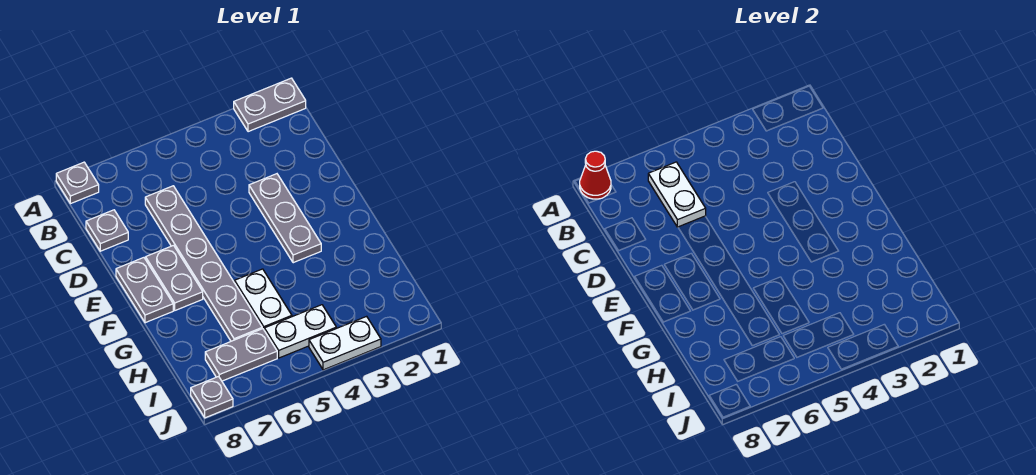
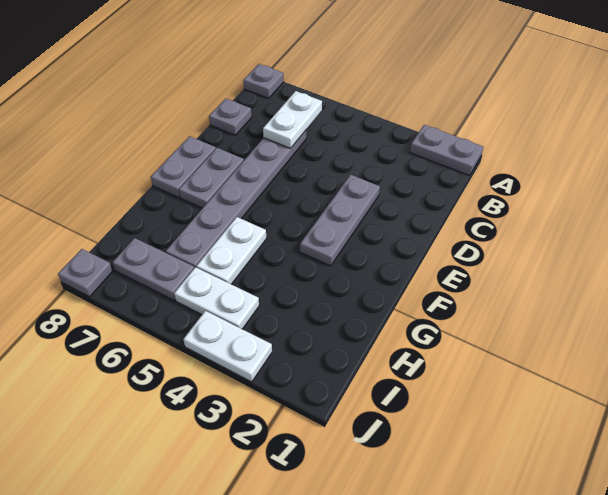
red cone A8 level 2 -> none

